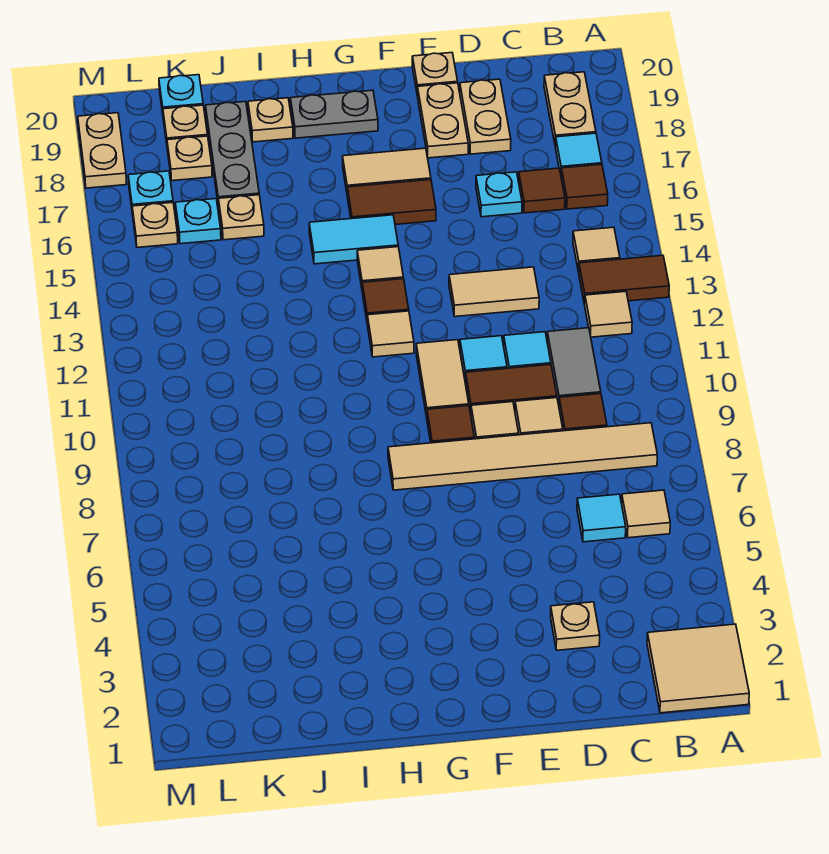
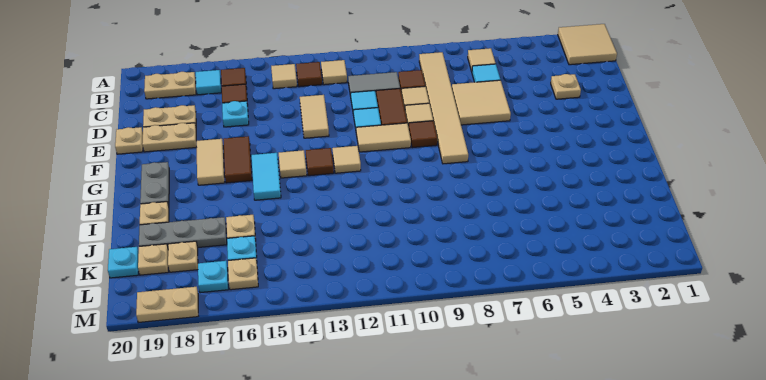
brown tile A13:B13 level 1 -> brown tile B13 level 1
none -> tan tile D6:E7 level 1

